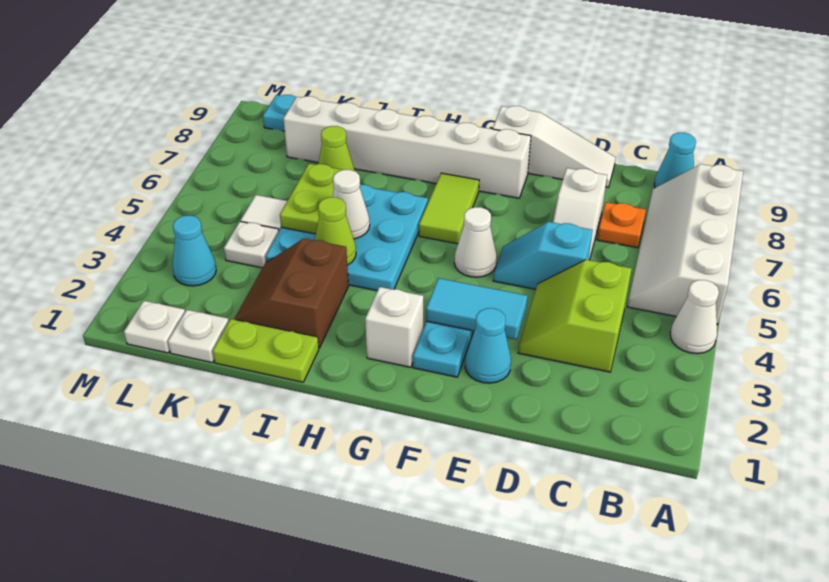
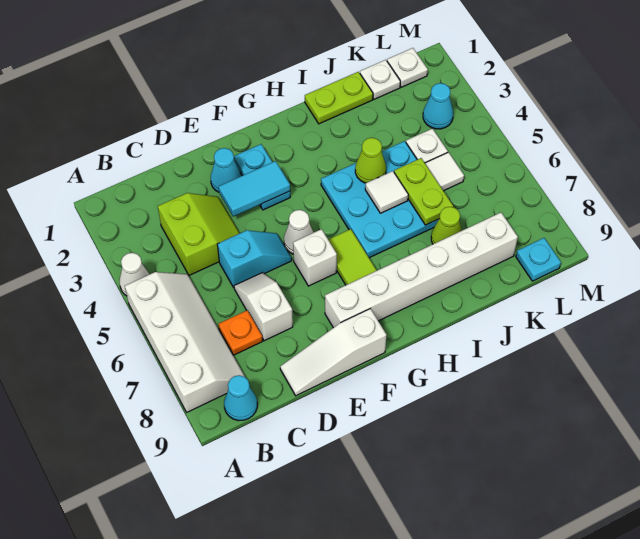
white brick G2 level 1 -> white brick F6 level 1
brown slope I2:J3 level 1 top I -> none
white cone I5 level 2 -> white tile I5 level 2

